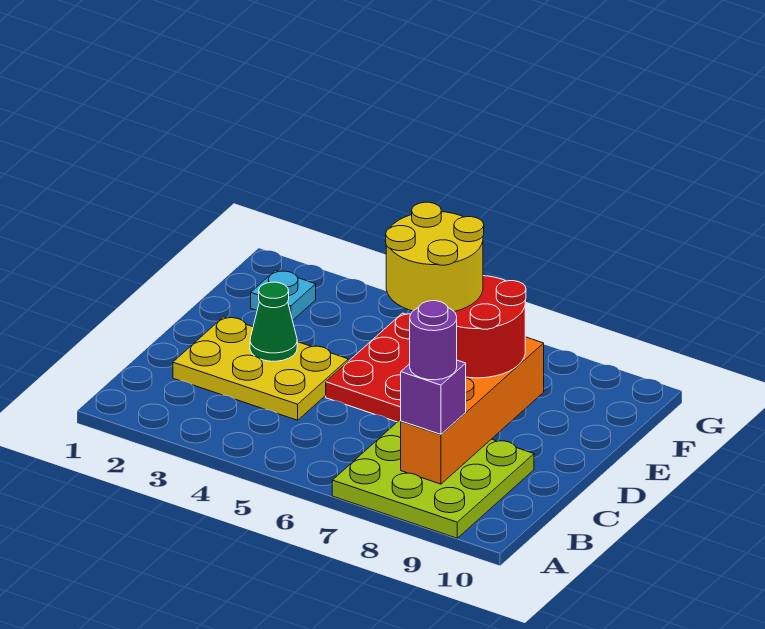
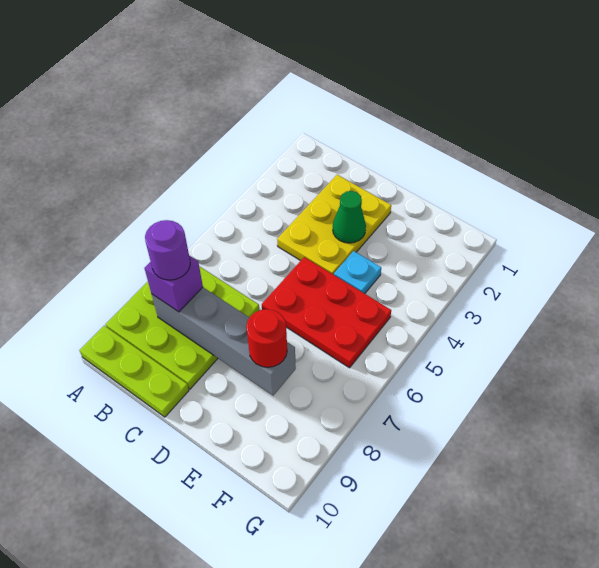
none -> lime plate A10:C10 level 1
orange brick B8:E8 level 2 -> grey brick B8:E8 level 2
yellow round brick D6:E7 level 4 -> none
red round brick D7:E8 level 3 -> red round brick E8 level 3
cyan plate F2 level 1 -> cyan plate E4 level 1

